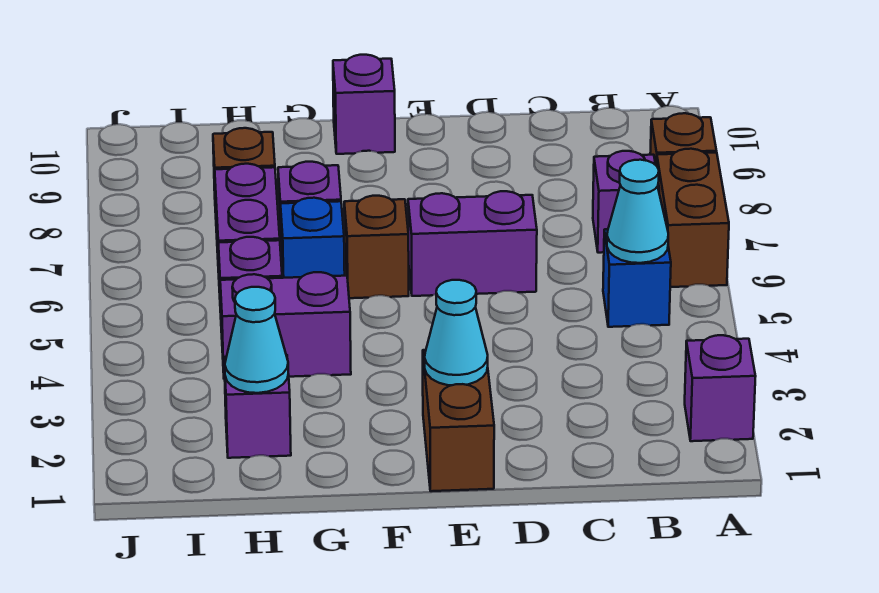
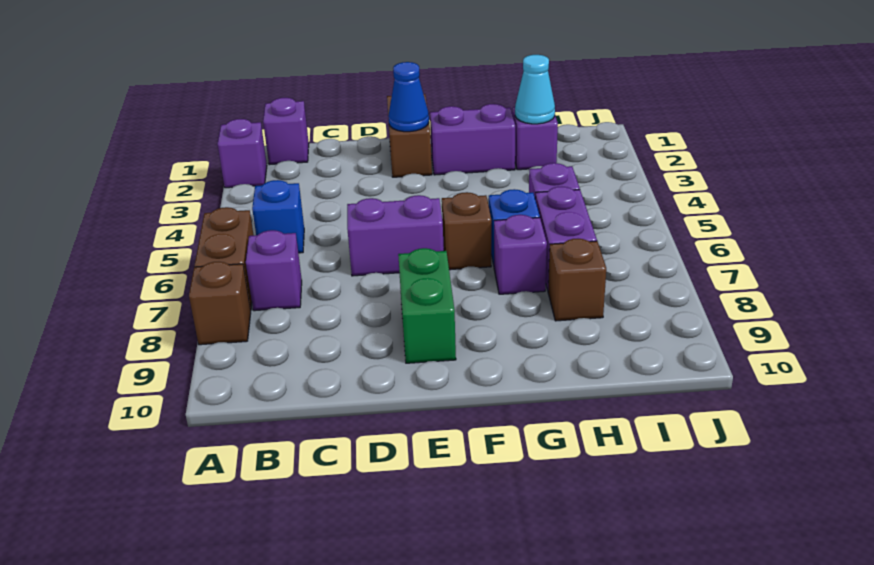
cyan cone B5 level 2 -> none
cyan cone E2 level 2 -> blue cone E2 level 2
none -> green brick E8:E9 level 1
purple brick F10 level 1 -> purple brick B1 level 1
purple brick G4:H4 level 1 -> purple brick F2:G2 level 1

